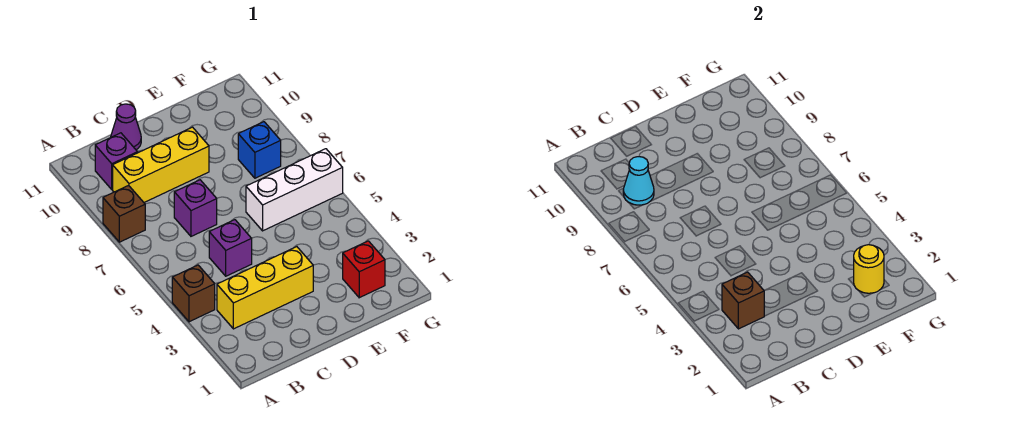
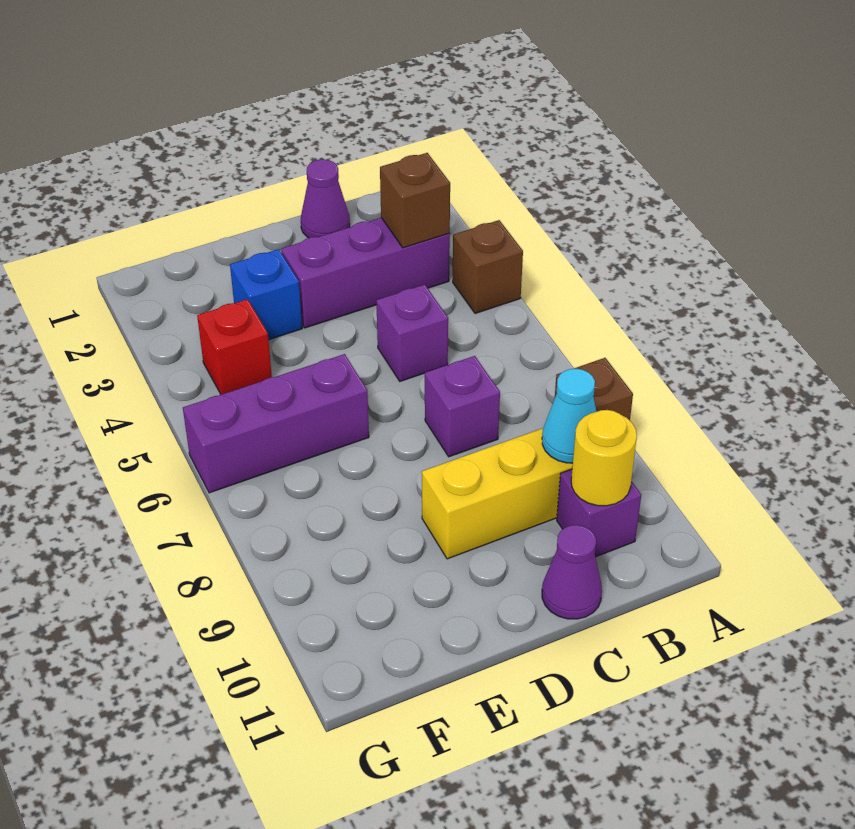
yellow brick B3:D3 level 1 -> purple brick B3:D3 level 1
none -> purple cone C1 level 1
white brick E6:G6 level 1 -> purple brick E6:G6 level 1
red brick F2 level 1 -> red brick F4 level 1
yellow round brick F2 level 2 -> yellow round brick B10 level 2
blue brick F8 level 1 -> blue brick E3 level 1

